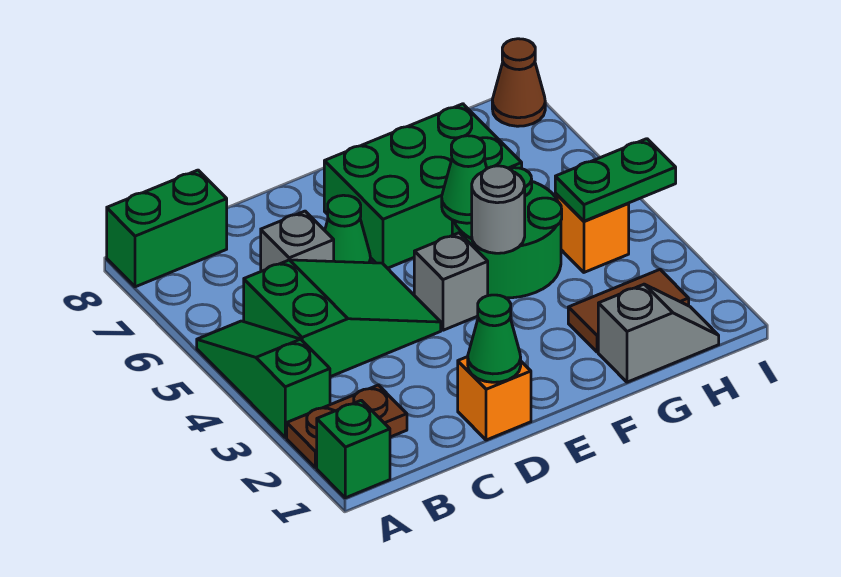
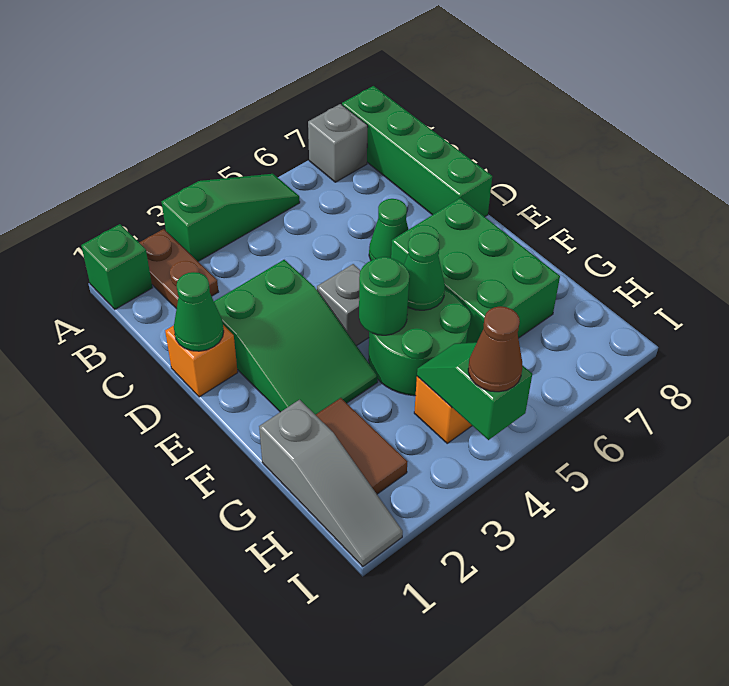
green brick A8:B8 level 1 -> green brick A8:D8 level 1
green slope B4:D5 level 1 top B -> green slope D2:F3 level 1 top D
grey brick C6 level 1 -> grey brick A7 level 1
grey round brick F4 level 2 -> green round brick F4 level 2
grey slope G1:H1 level 1 top G -> grey slope G1:I1 level 1 top G
green plate H4:I4 level 2 -> green slope H4:I4 level 2 top I
brown cone I8 level 1 -> brown cone I4 level 3

